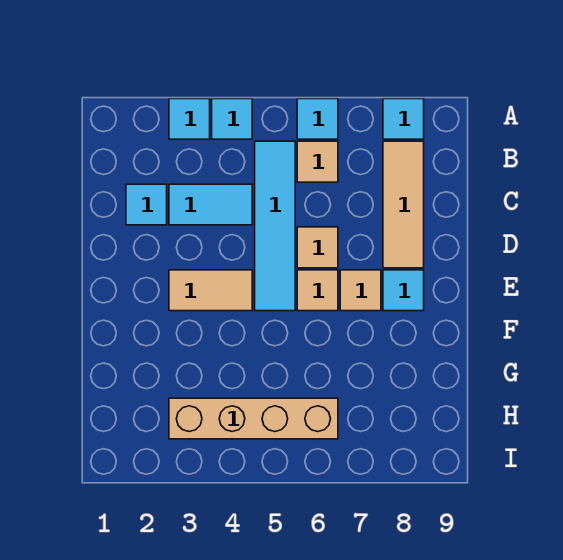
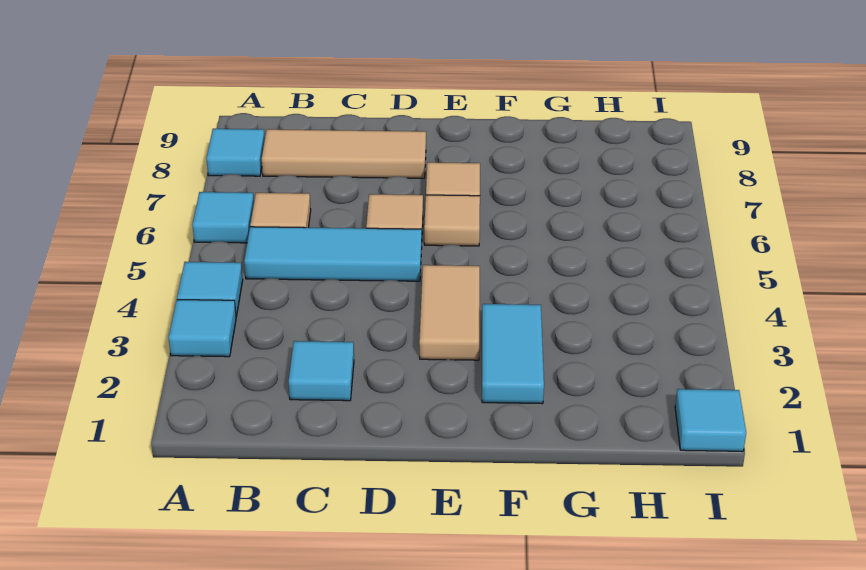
cyan tile B5:E5 level 1 -> cyan tile B5:D5 level 1
cyan tile C3:C4 level 1 -> cyan tile F2:F3 level 1
cyan tile E8 level 1 -> cyan tile I1 level 1
tan brick H3:H6 level 1 -> none

